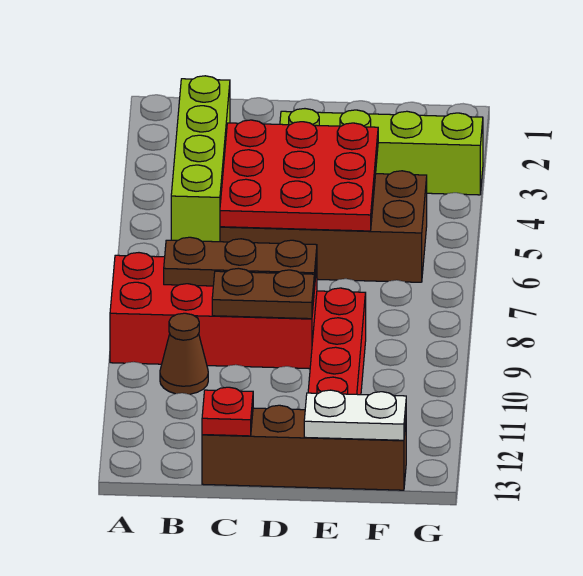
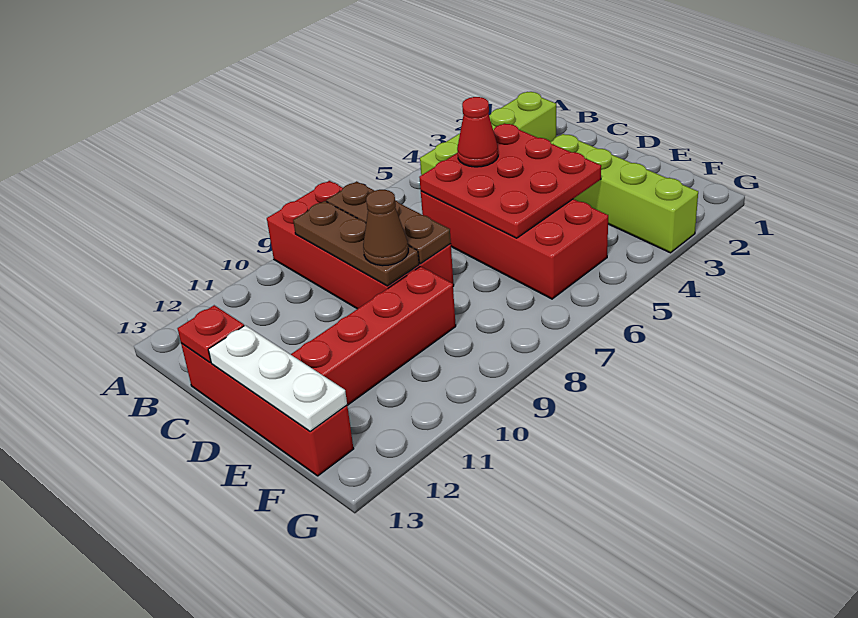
brown cone B10 level 1 -> brown cone D9 level 3
brown brick C5:F6 level 1 -> red brick C5:F6 level 1
none -> red cone C5 level 3
brown plate C9:D9 level 2 -> brown plate B9:D9 level 2
brown brick C13:F13 level 1 -> red brick C13:F13 level 1
white plate E13:F13 level 2 -> white plate D13:F13 level 2

